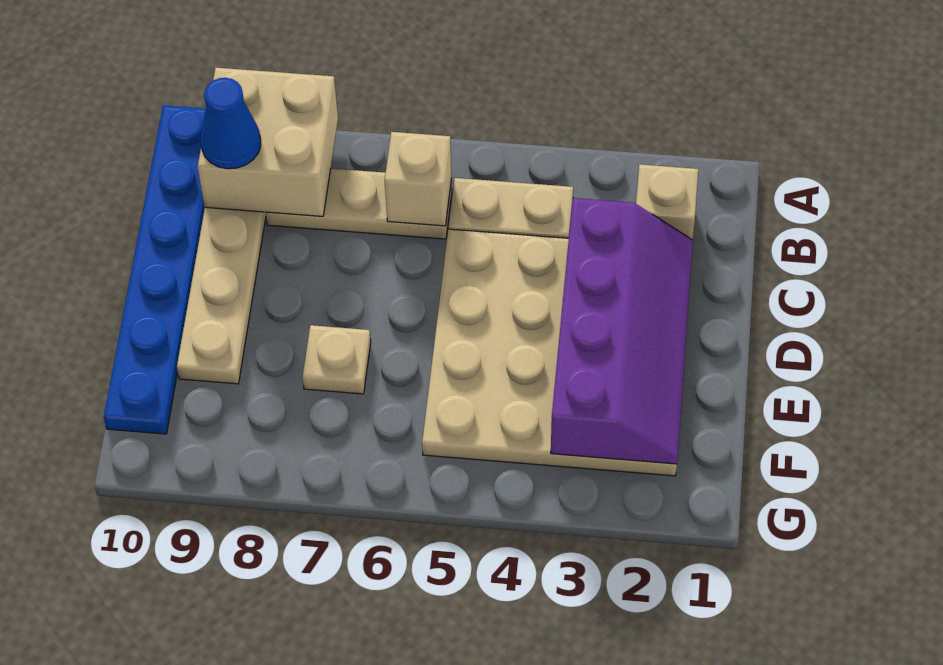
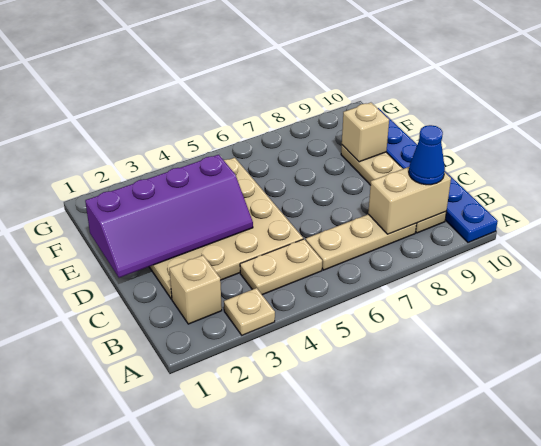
tan brick A8:B9 level 2 -> tan brick B8:B9 level 2
tan brick B6 level 2 -> tan brick E9 level 2
purple slope C2:F3 level 2 top 3 -> purple slope D1:E4 level 2 top E
tan plate E7 level 1 -> tan plate A3 level 1

